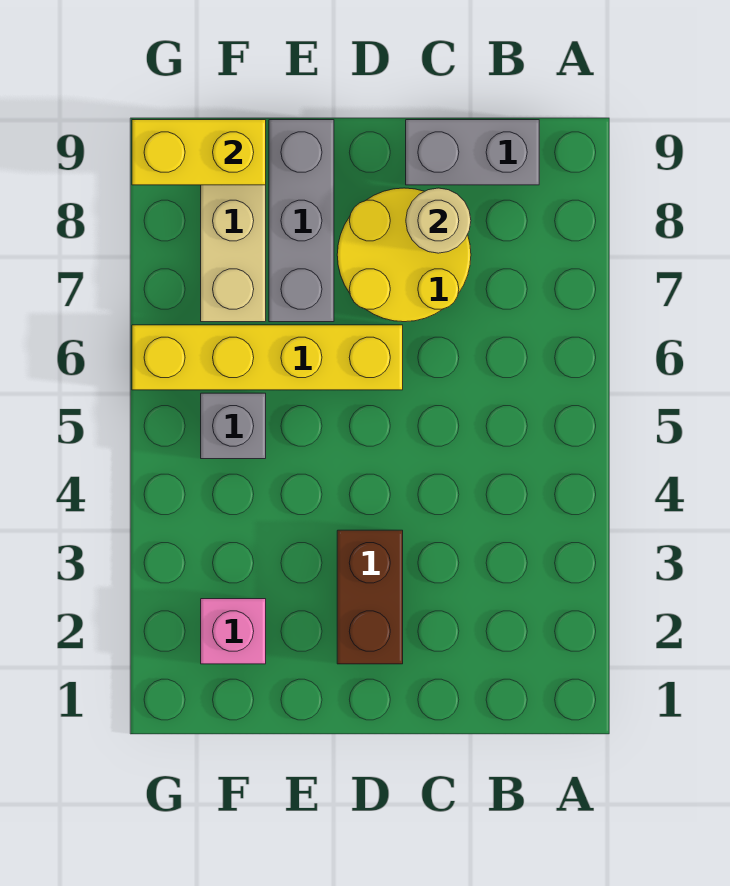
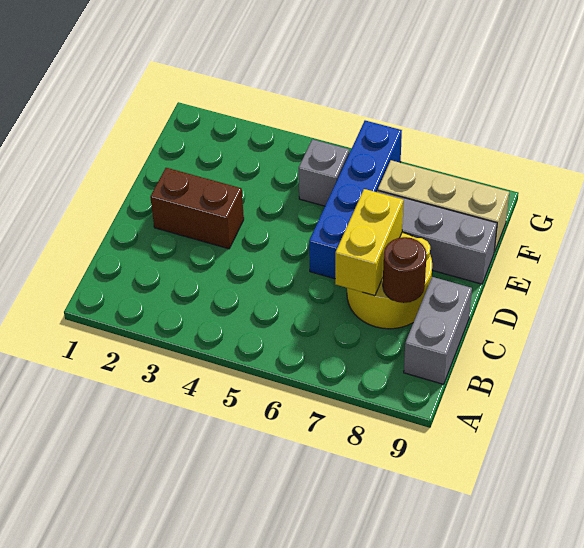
tan round brick C8 level 2 -> brown round brick C8 level 2
yellow brick D6:G6 level 1 -> blue brick D6:G6 level 1
pink brick F2 level 1 -> none
yellow brick F9:G9 level 2 -> yellow brick C7:D7 level 2

